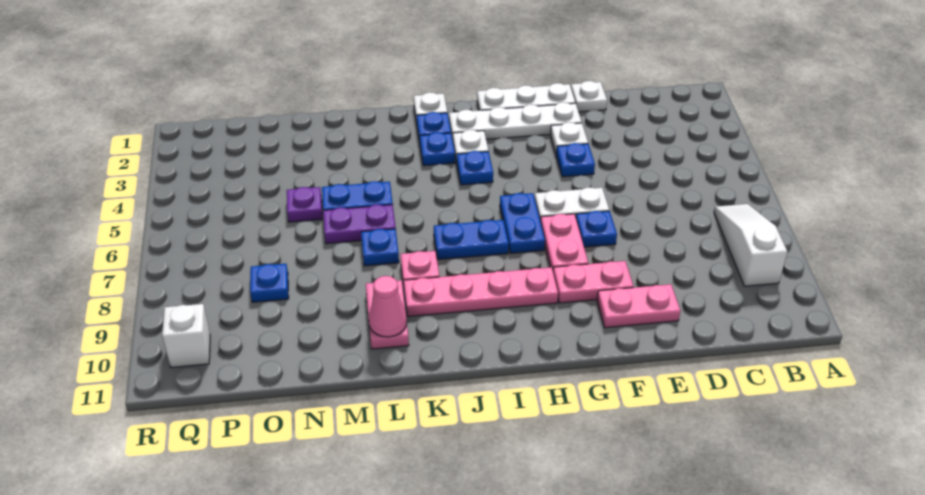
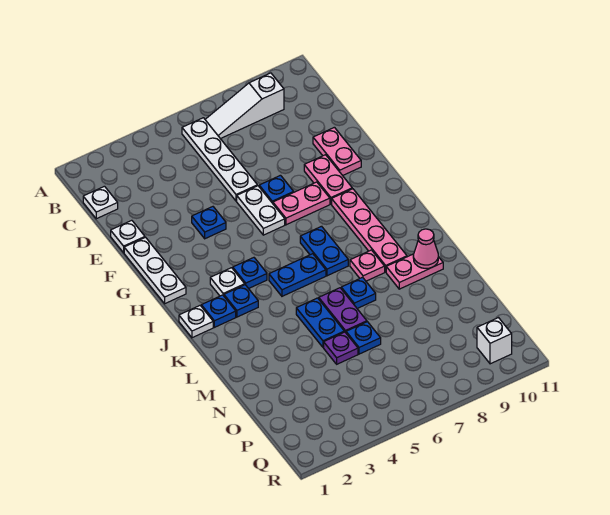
white plate F2:I2 level 1 -> white plate B6:E6 level 1
white plate F3 level 1 -> white plate C1 level 1
blue plate H6:H7 level 1 -> blue plate J5:J6 level 1
blue plate O8 level 1 -> blue plate N6 level 1

